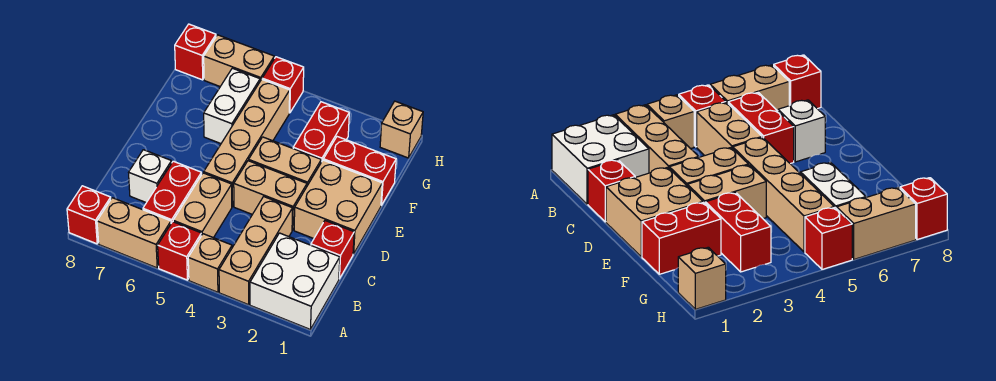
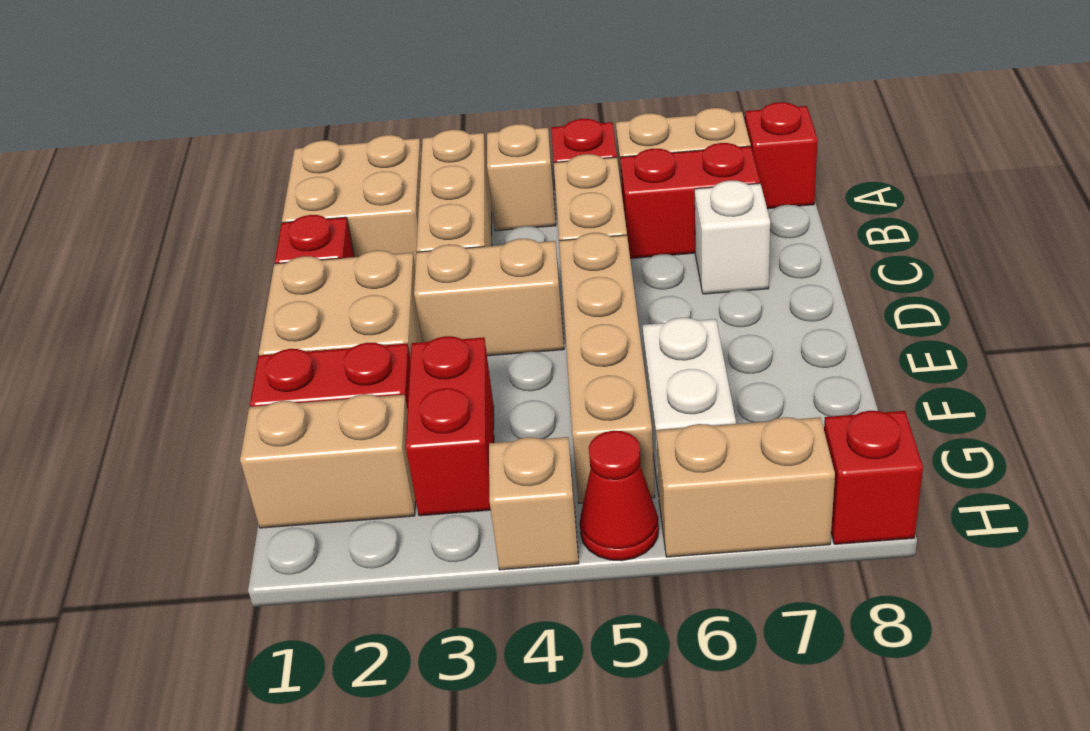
white brick A1:B2 level 1 -> tan brick A1:B2 level 1
red brick B6:C6 level 1 -> red brick B6:B7 level 1
tan brick E3:E4 level 1 -> tan brick G1:G2 level 1
tan brick H1 level 1 -> tan brick H4 level 1
red brick H5 level 1 -> red cone H5 level 1

